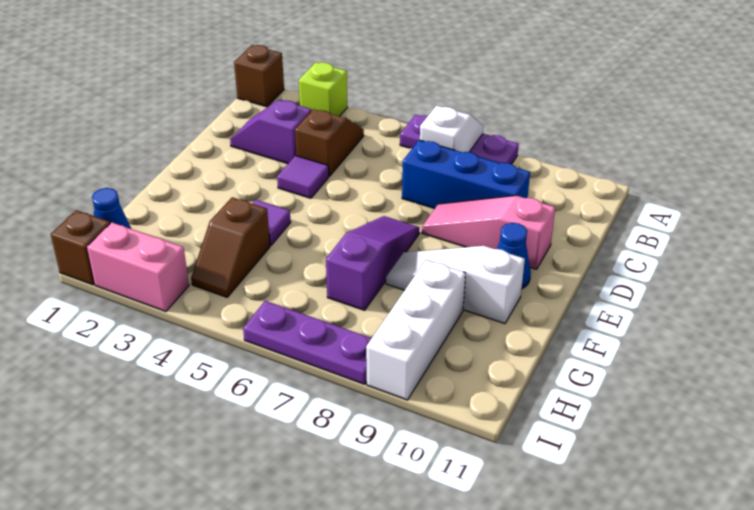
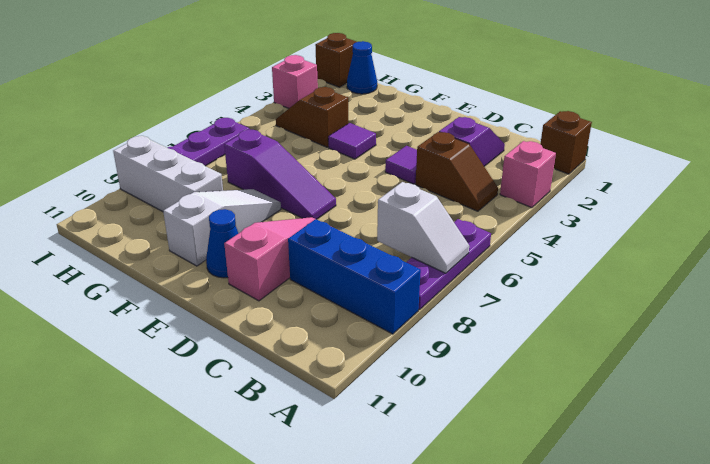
lime brick A3 level 1 -> pink brick A3 level 1
blue brick C7:C9 level 1 -> blue brick A9:C9 level 1
pink brick I2:I3 level 1 -> pink brick I3 level 1

